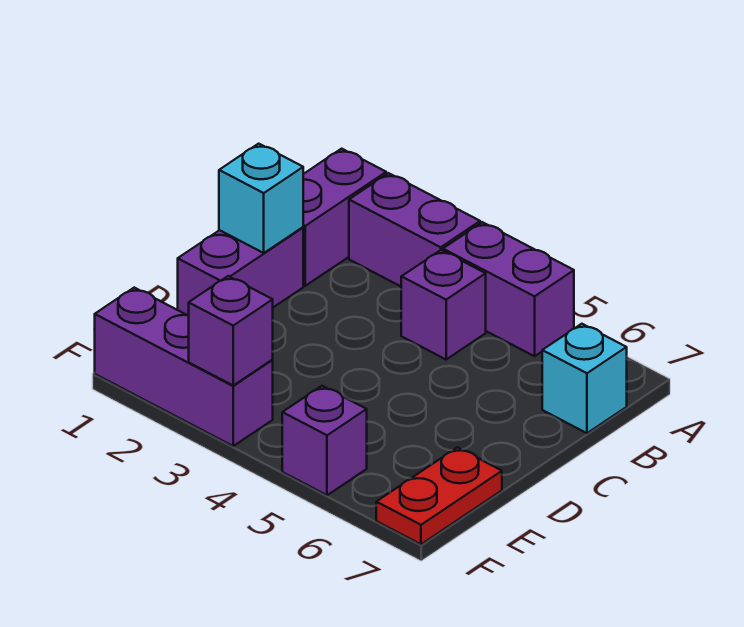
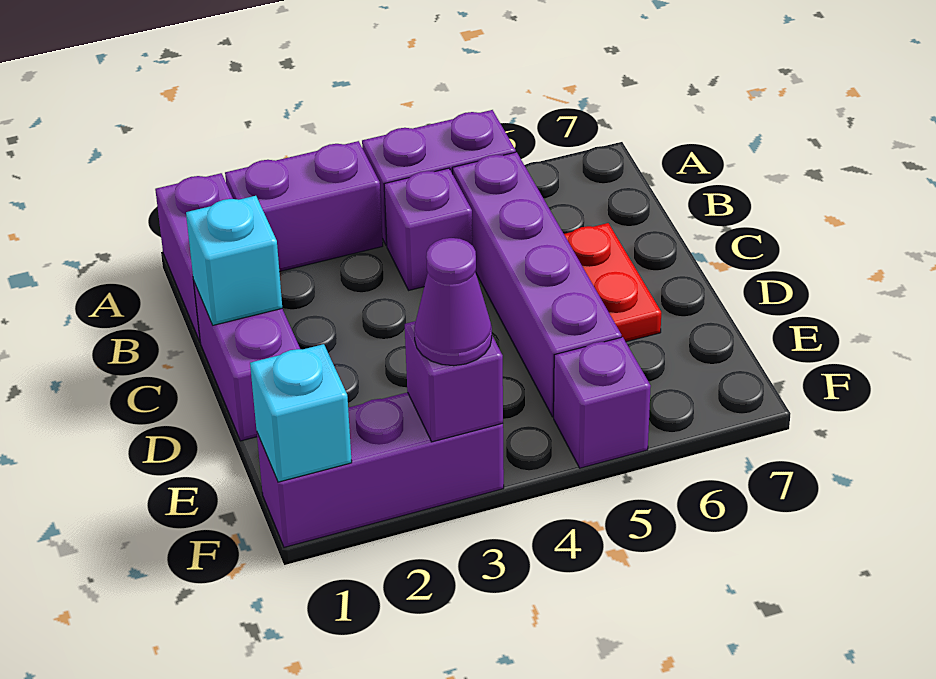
none -> purple brick B5:E5 level 1
cyan brick B7 level 1 -> cyan brick F1 level 2
red plate E7:F7 level 1 -> red plate C6:D6 level 1
none -> purple cone F3 level 3

